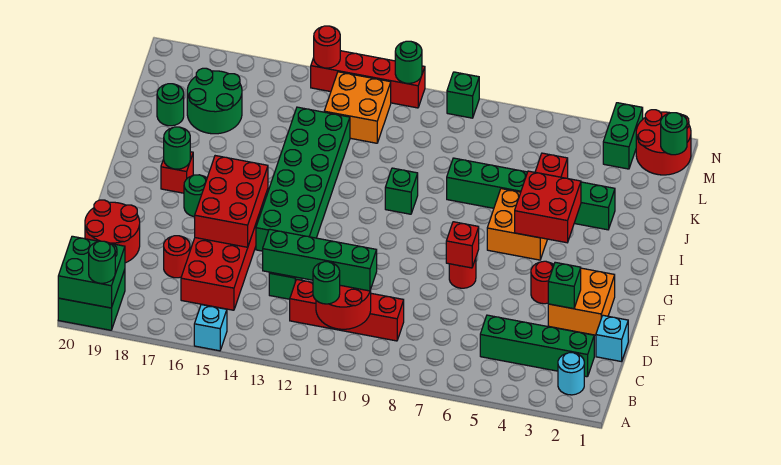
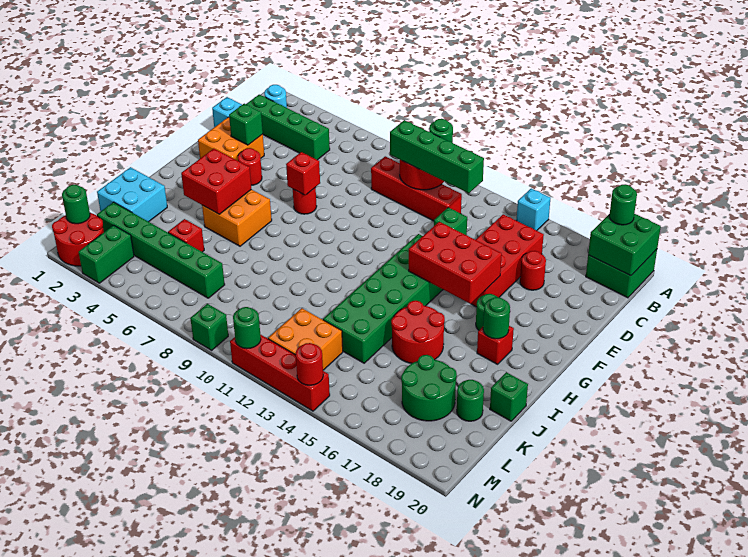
red round brick D19:E20 level 1 -> red round brick I15:J16 level 1
red brick E15:G16 level 2 -> red brick F14:G16 level 2
green brick I10 level 1 -> green brick J20 level 1
none -> cyan brick J1:K2 level 1
green brick J3:J8 level 1 -> green brick L2:L7 level 1

